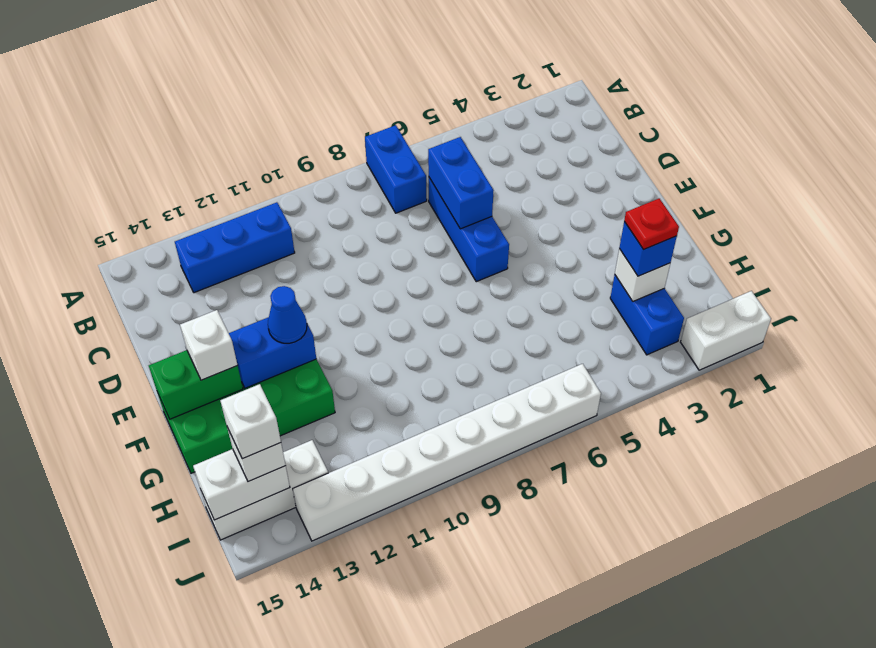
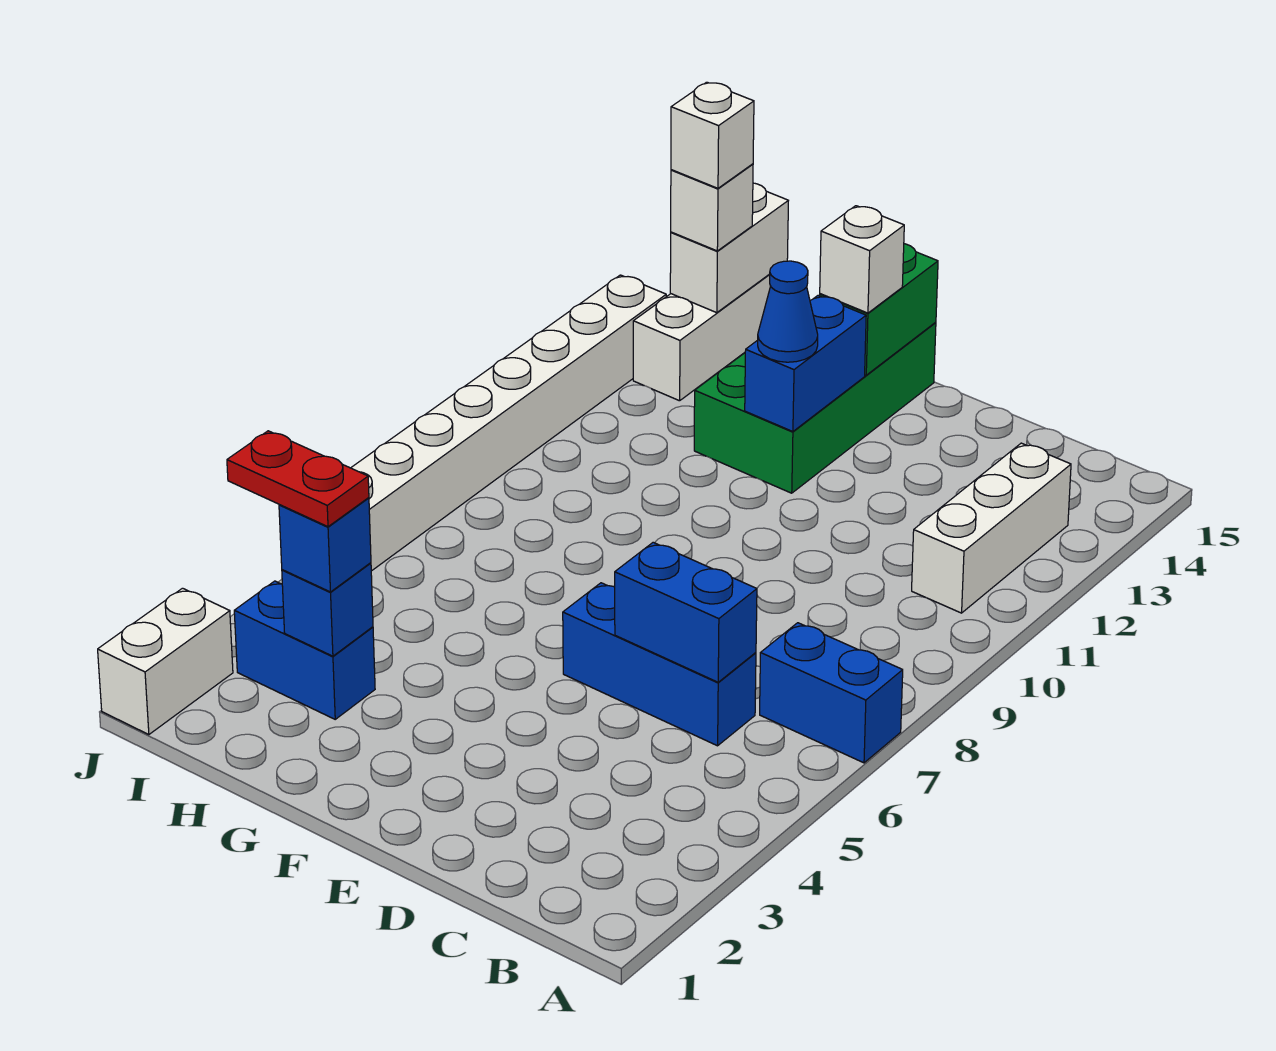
blue brick B11:B13 level 1 -> white brick B11:B13 level 1
white brick H3 level 2 -> blue brick H3 level 2
red plate H3 level 4 -> red plate H3:I3 level 4

